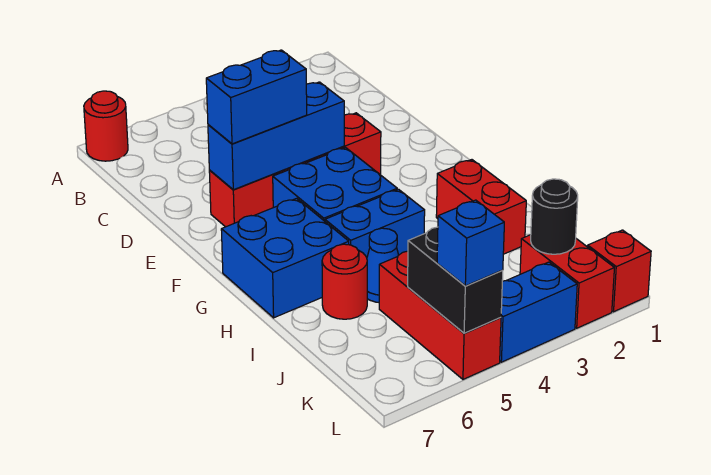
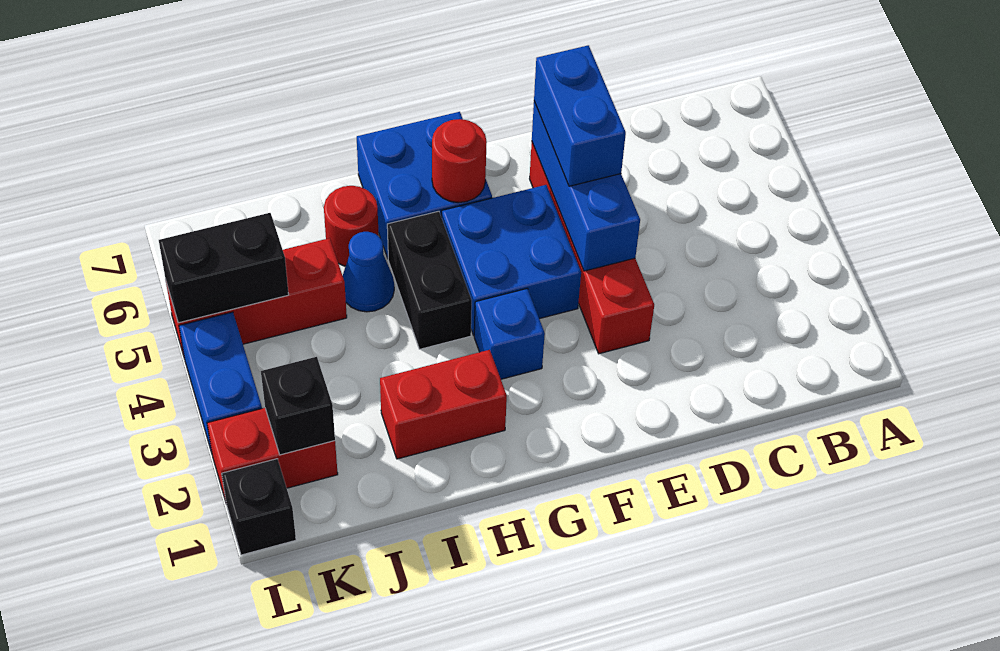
red round brick A7 level 1 -> red round brick G6 level 2
blue brick H4:H5 level 1 -> black brick H4:H5 level 1
black round brick K2 level 2 -> black brick K2 level 2
red brick L1 level 1 -> black brick L1 level 1
blue brick L5 level 3 -> blue brick G3 level 1

